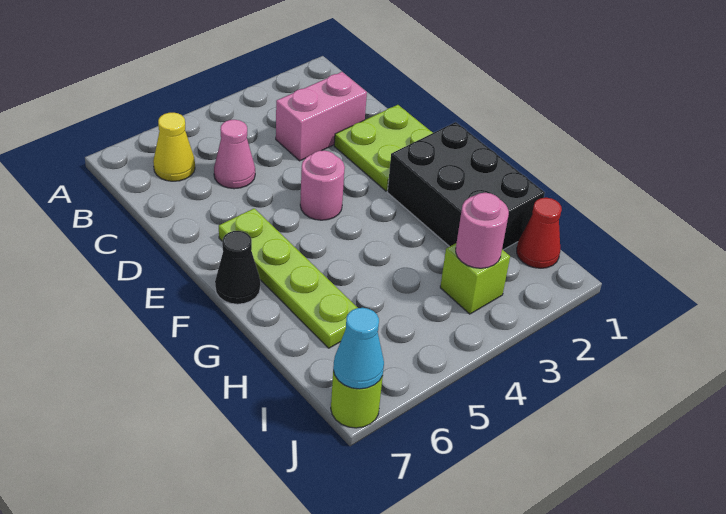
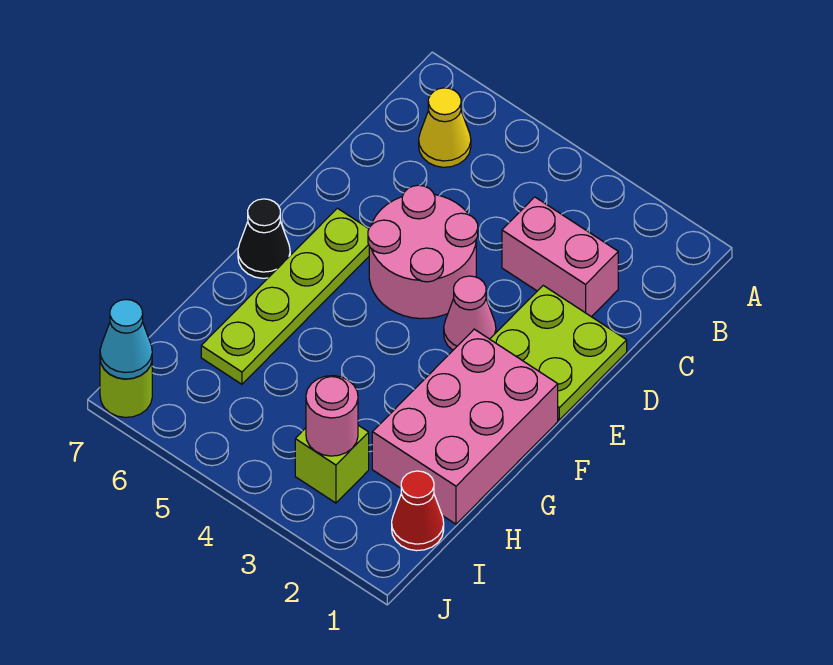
pink cone C5 level 1 -> pink cone E3 level 1
pink round brick E4 level 1 -> pink round brick D4:E5 level 1
black brick F1:H2 level 1 -> pink brick F1:H2 level 1

